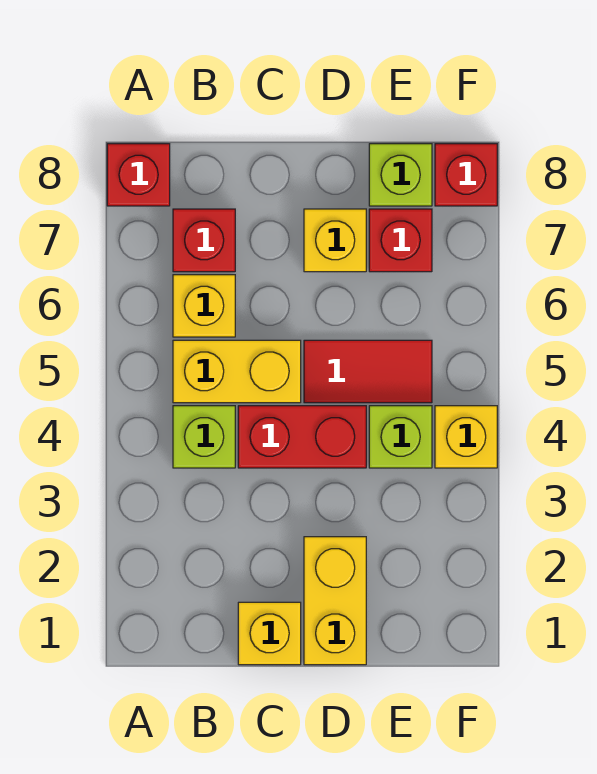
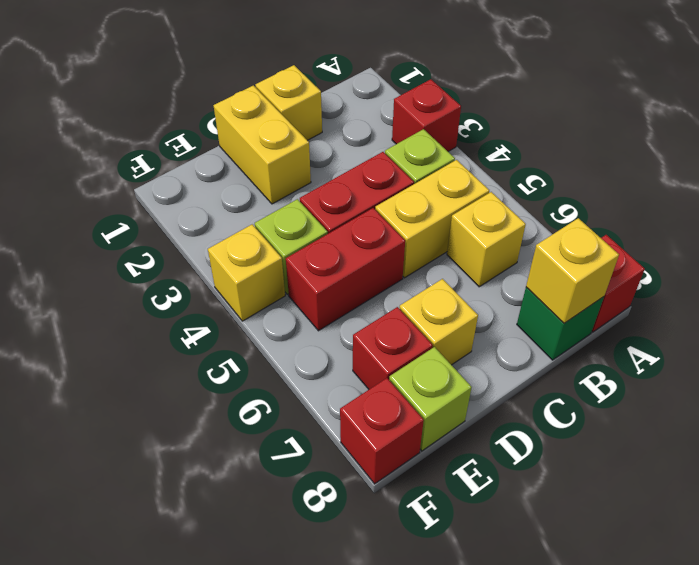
red brick B7 level 1 -> red brick A3 level 1
none -> green brick B8 level 1
none -> yellow brick B8 level 2
red tile D5:E5 level 1 -> red brick D5:E5 level 1

